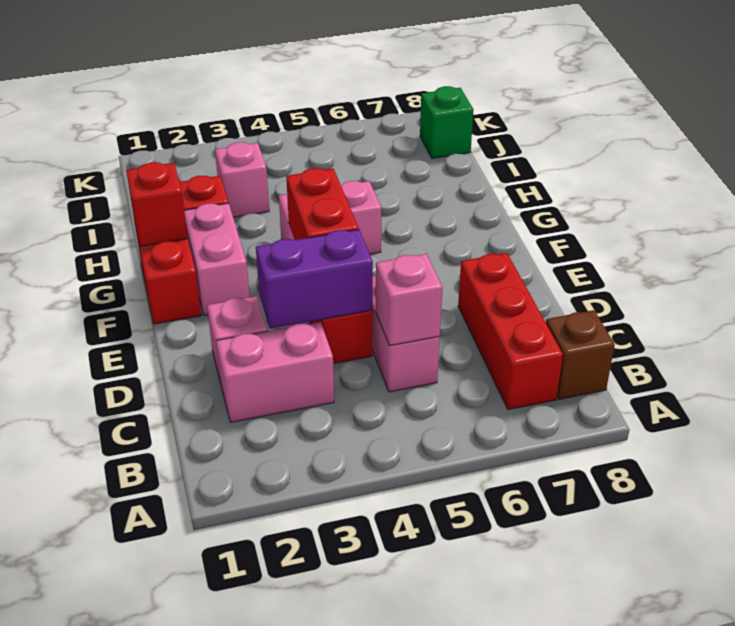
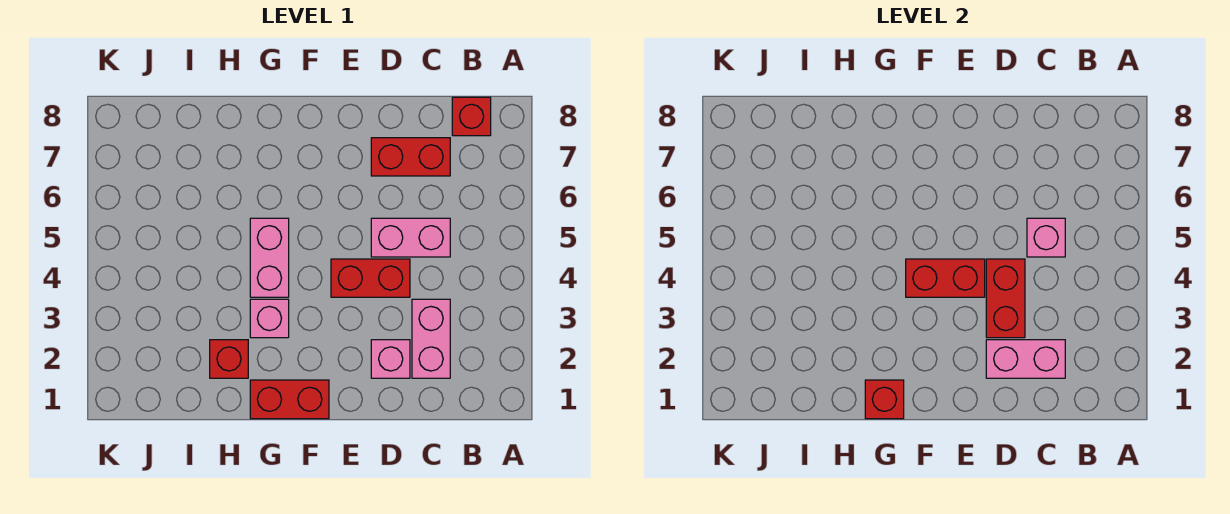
red brick B7:D7 level 1 -> red brick C7:D7 level 1
brown brick B8 level 1 -> red brick B8 level 1
purple brick D3:D4 level 2 -> red brick D3:D4 level 2
pink brick F2:G2 level 1 -> pink brick C2:D2 level 2
pink brick I3 level 1 -> pink brick G3 level 1
green brick J8 level 1 -> none

